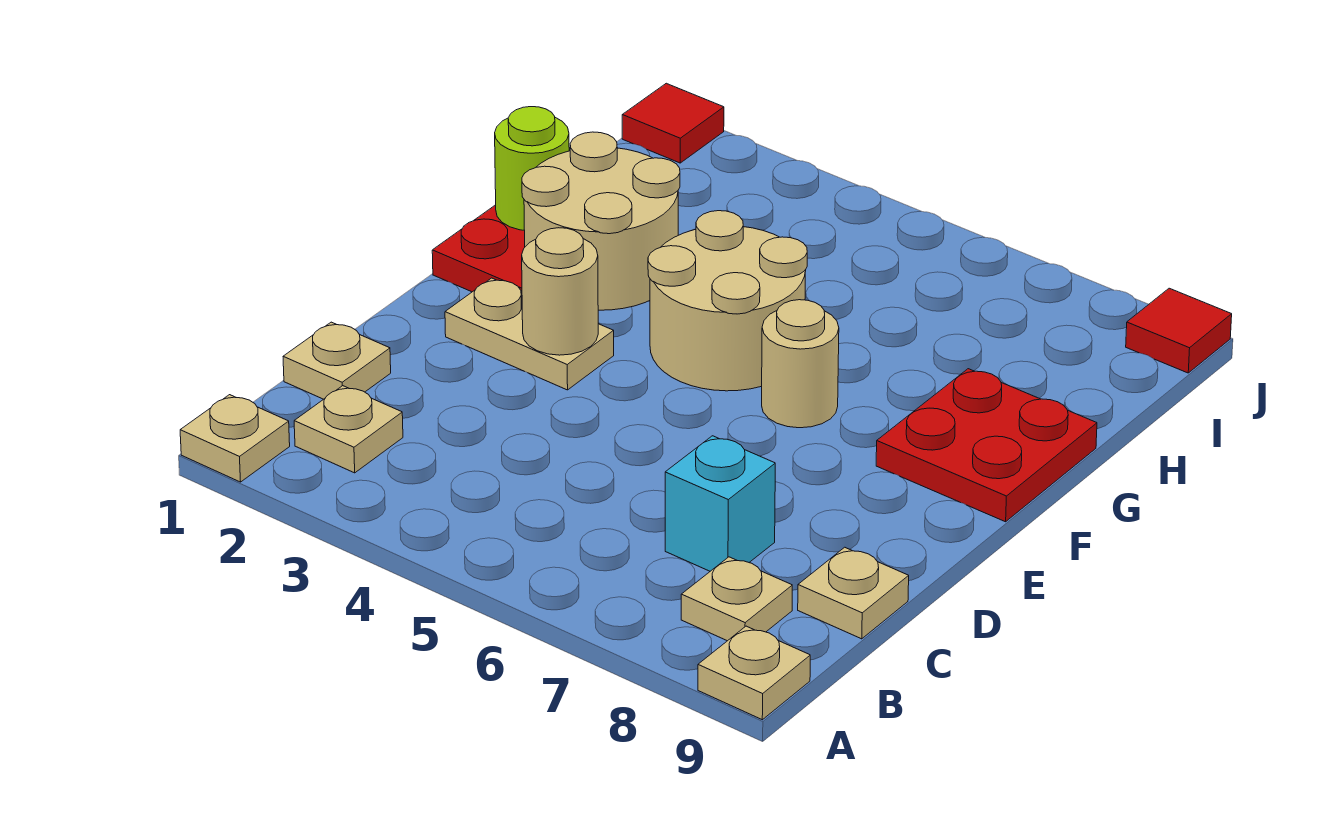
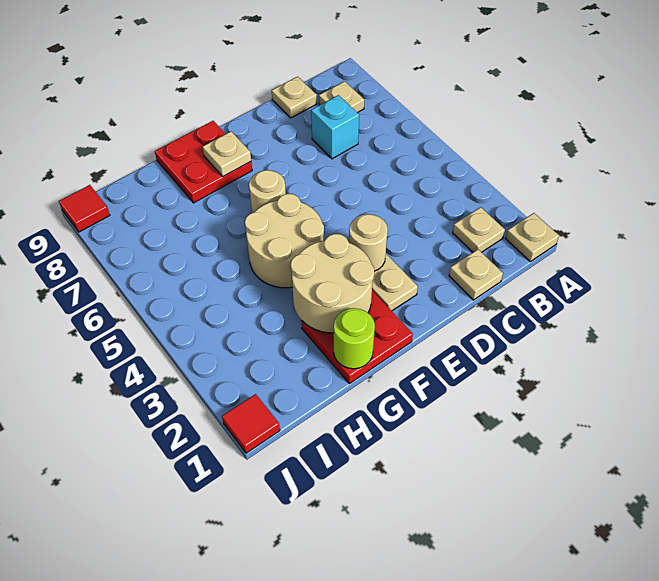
tan plate A9 level 1 -> tan plate F8 level 2

